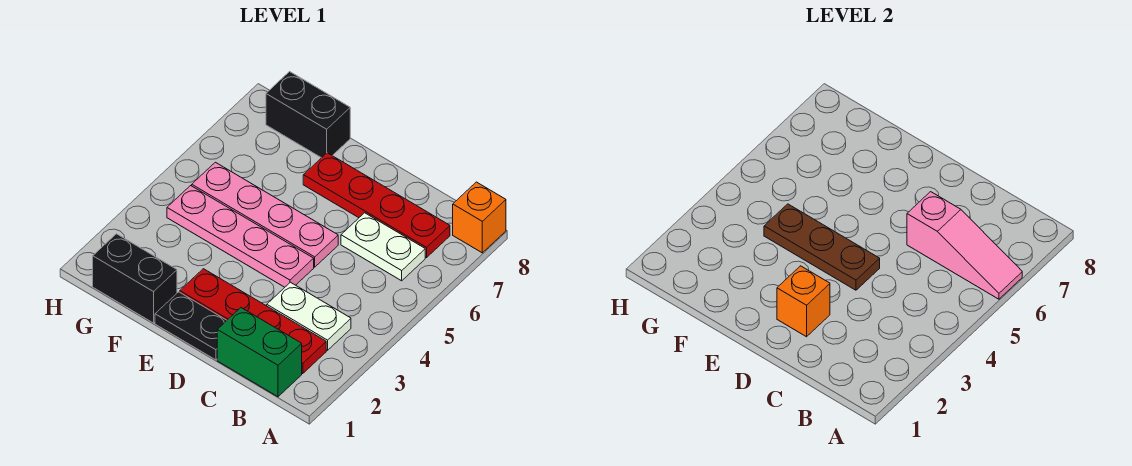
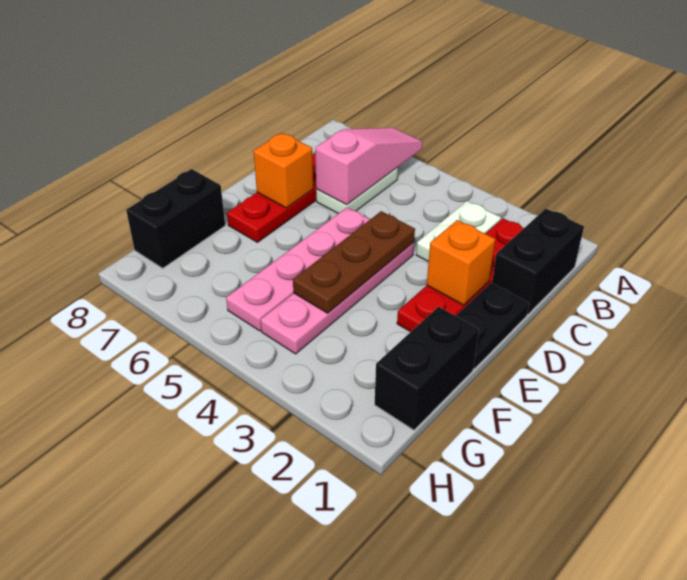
orange brick A8 level 1 -> orange brick D7 level 2
green brick B1:C1 level 1 -> black brick B1:C1 level 1

